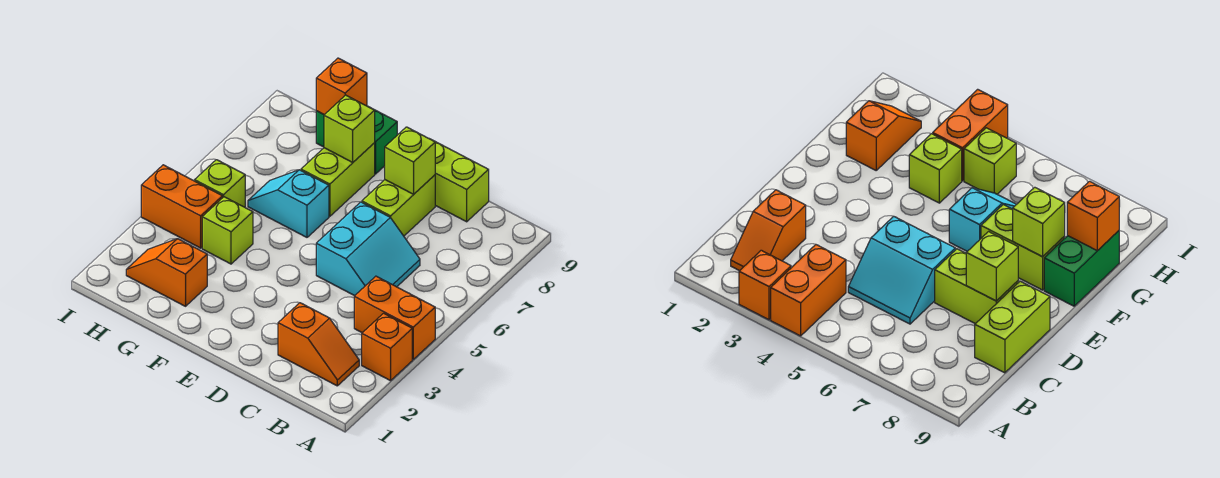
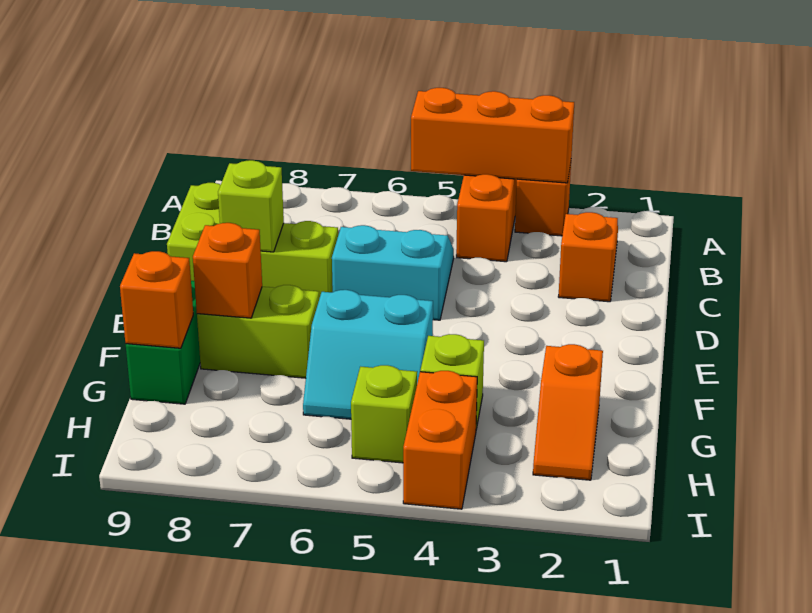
none -> orange brick A3:A5 level 2
cyan slope F6:G6 level 1 top F -> cyan slope F5:G6 level 1 top F
lime brick F8 level 2 -> orange brick F8 level 2

